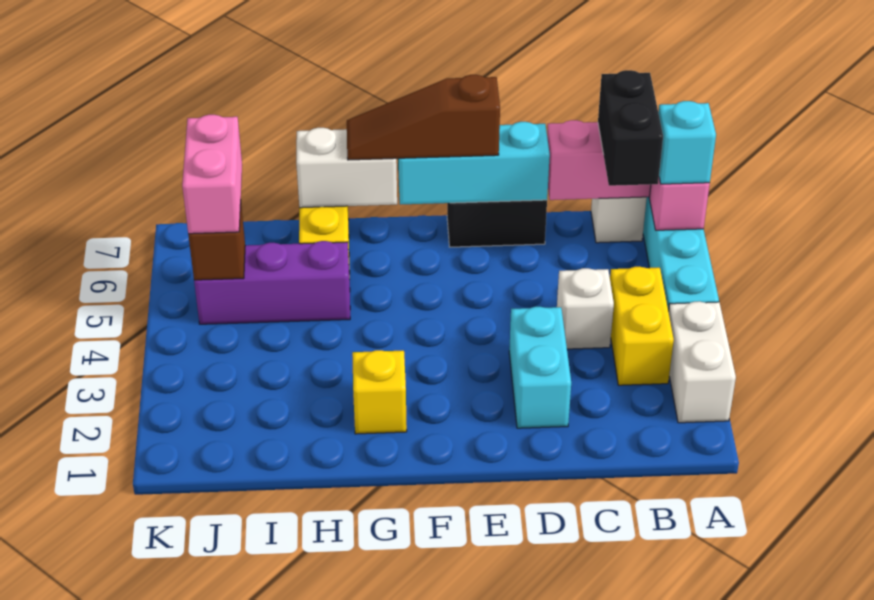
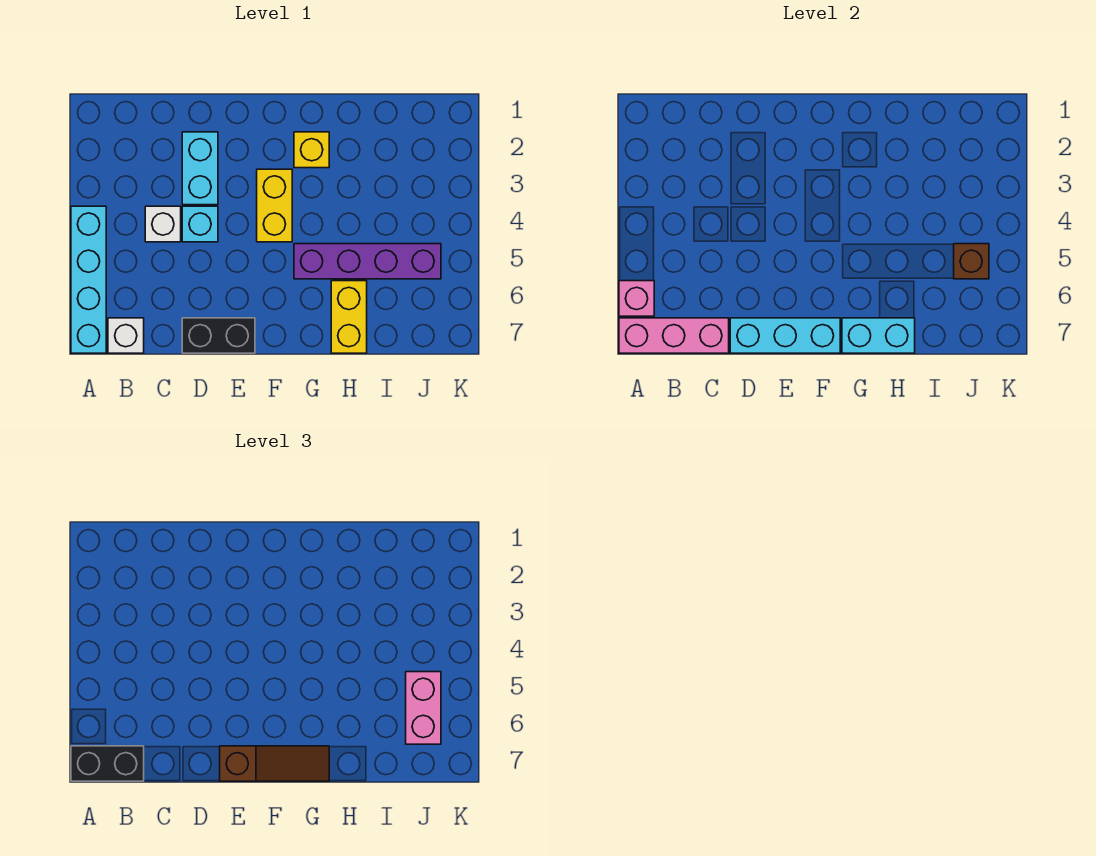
white brick A2:A3 level 1 -> none
cyan brick A6 level 3 -> cyan brick D4 level 1
yellow brick B3:B4 level 1 -> yellow brick F3:F4 level 1
black brick B6:B7 level 3 -> black brick A7:B7 level 3
white brick G7:H7 level 2 -> cyan brick G7:H7 level 2
purple brick H5:J5 level 1 -> purple brick G5:J5 level 1

